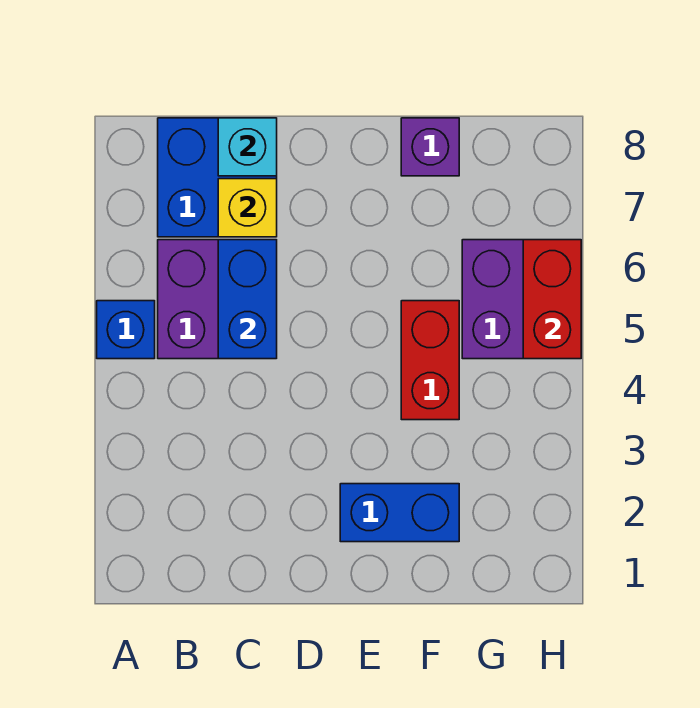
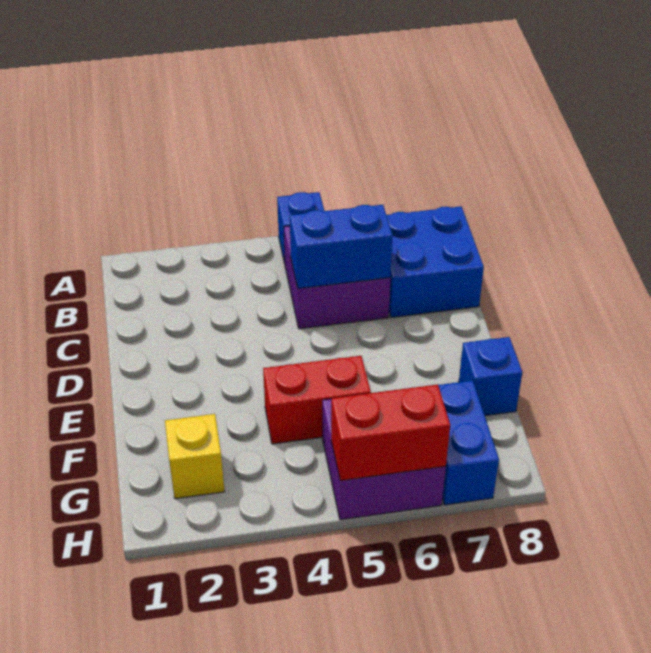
yellow brick C7 level 2 -> yellow brick G2 level 1
cyan brick C8 level 2 -> none
blue brick E2:F2 level 1 -> blue brick G7:H7 level 1
purple brick F8 level 1 -> blue brick F8 level 1

